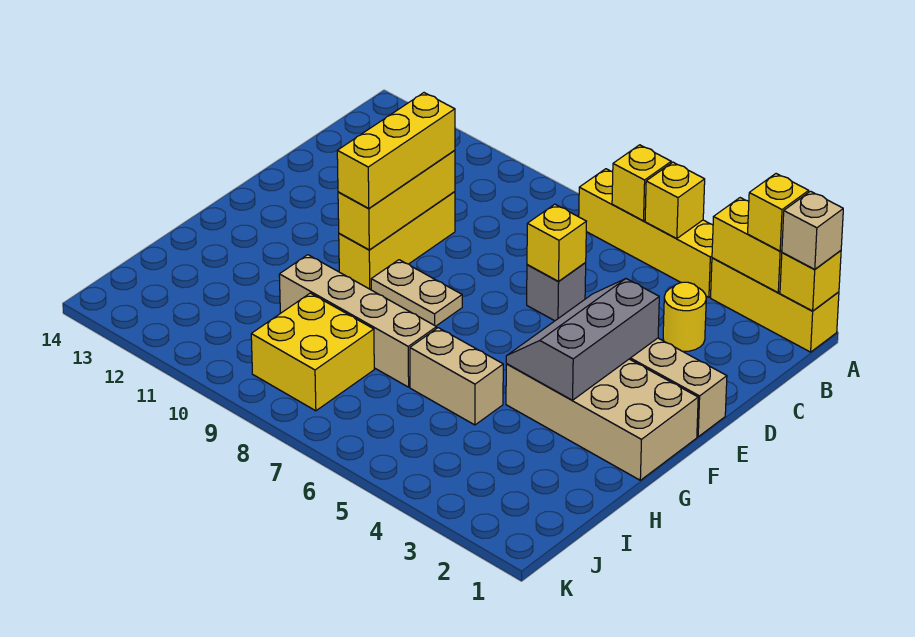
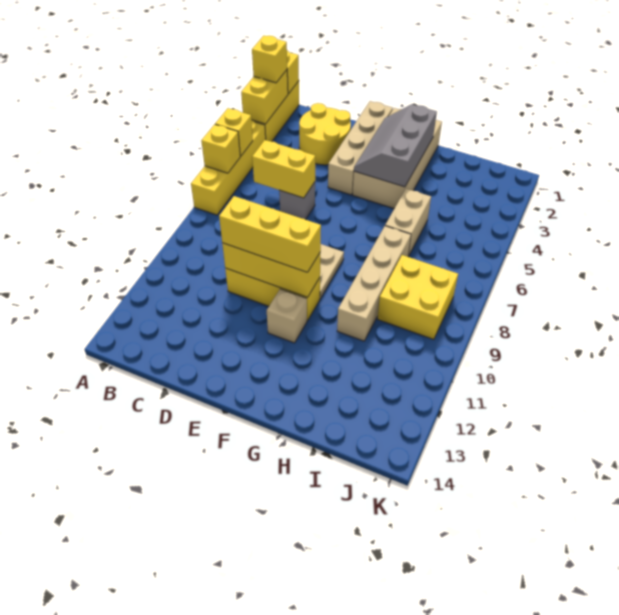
tan brick A1 level 3 -> tan brick F11 level 1
yellow round brick C3 level 1 -> yellow round brick C2:D3 level 1
yellow brick D6 level 2 -> yellow brick C6:D6 level 2
grey slope E3:G4 level 2 top 3 -> grey slope F2:G4 level 2 top G

